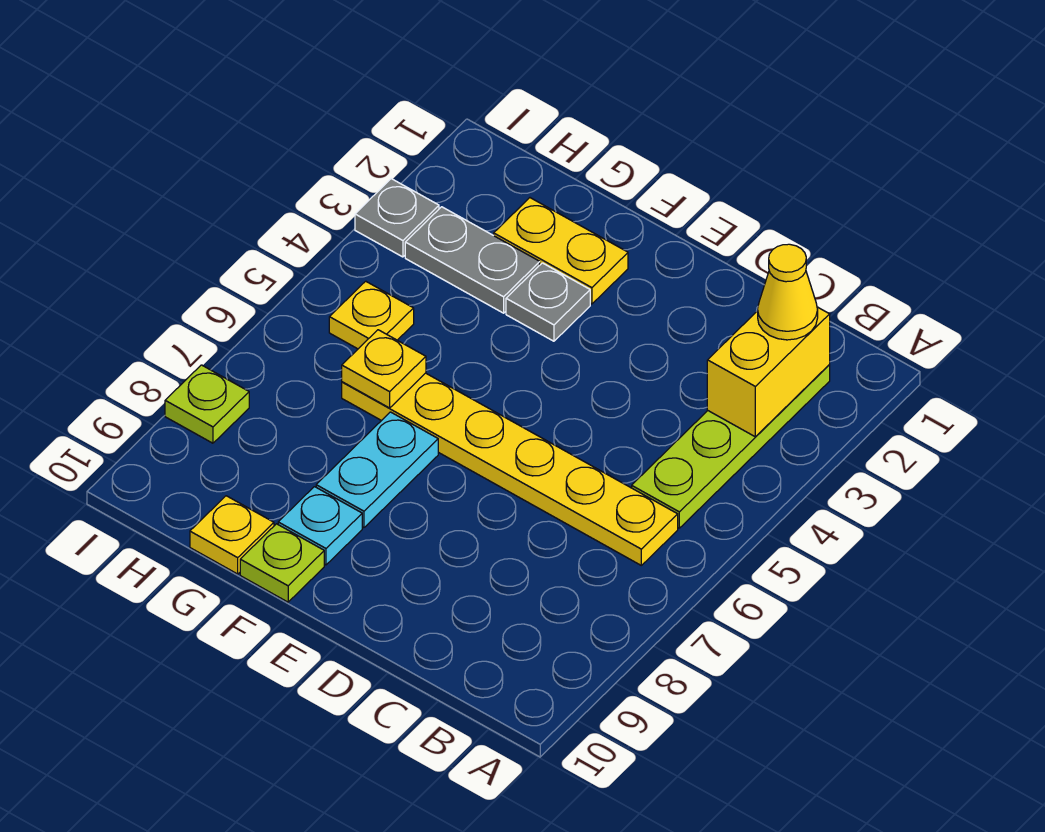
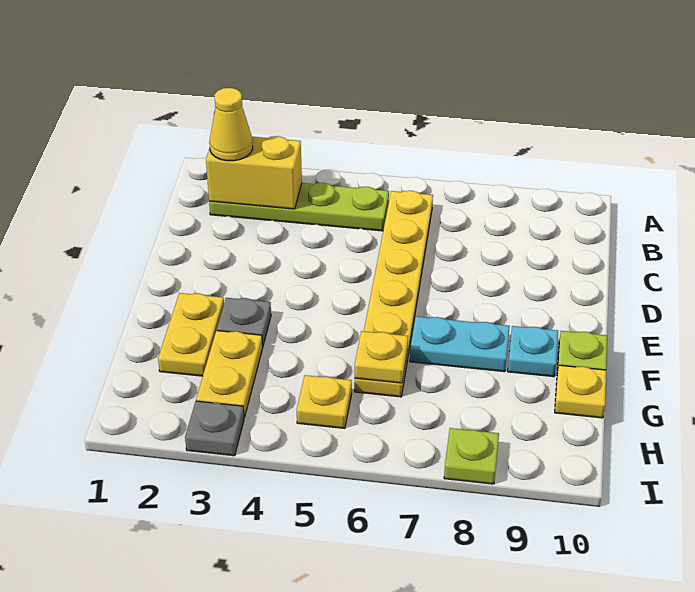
grey plate G3:H3 level 1 -> yellow plate G3:H3 level 1

